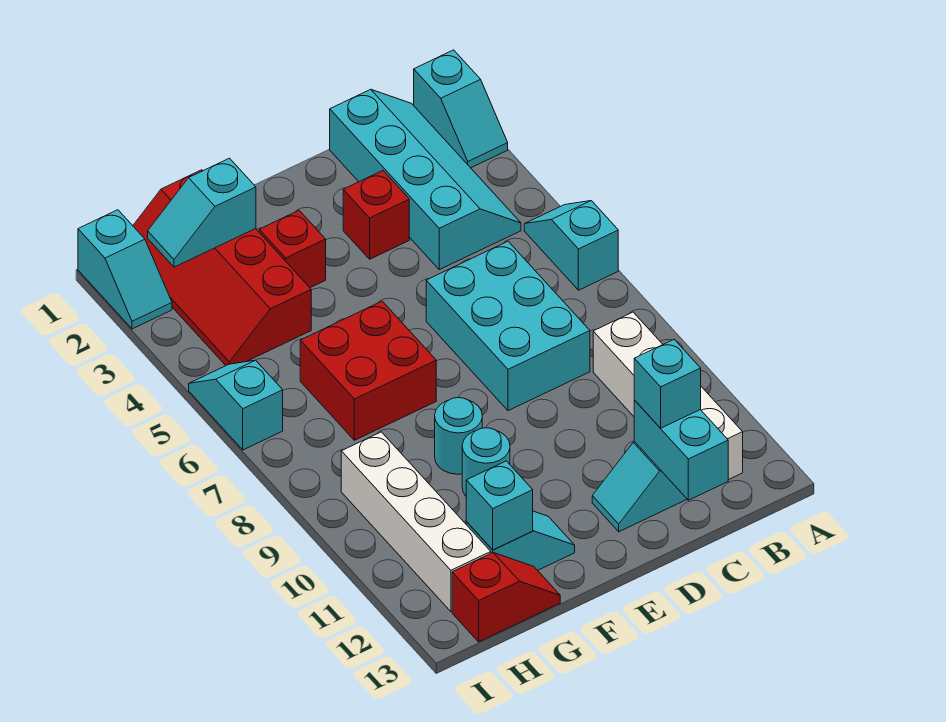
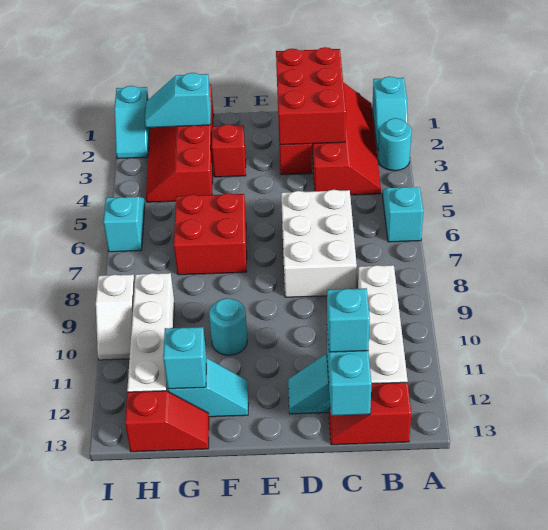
cyan slope B1:C4 level 1 top C -> red slope B1:C4 level 1 top C
none -> red slope B13:C13 level 1 top B
none -> red brick C1:D3 level 2
cyan brick C6:D8 level 1 -> white brick C6:D8 level 1
cyan round brick F9 level 1 -> cyan round brick A3 level 1
none -> white slope I9:I10 level 1 top 9

